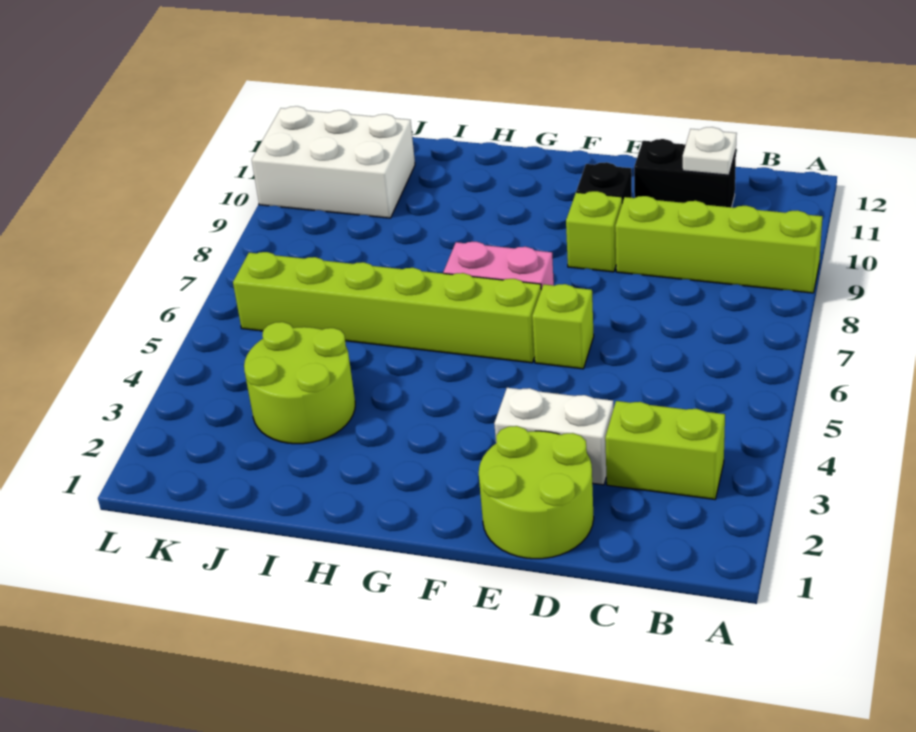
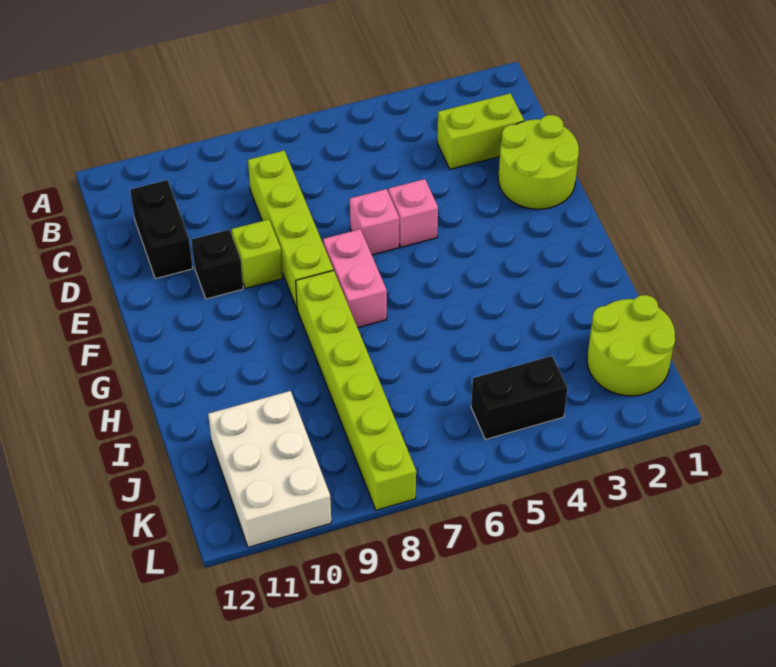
lime brick A9:D9 level 1 -> lime brick C8:F8 level 1
lime brick B3:C3 level 1 -> lime brick C2:C3 level 1
white plate C11 level 2 -> none
white brick D3:E3 level 1 -> none
none -> pink brick E5 level 1
lime brick E6 level 1 -> pink brick E6 level 1
lime brick F6:K6 level 1 -> lime brick G8:L8 level 1
lime round brick I3:J4 level 1 -> lime round brick J1:K2 level 1
none -> black brick K4:K5 level 1

